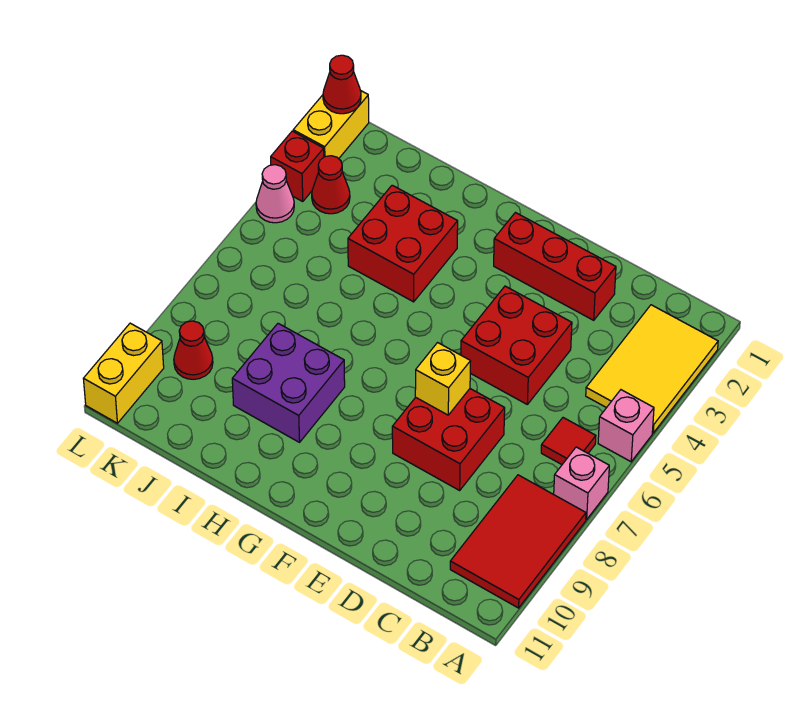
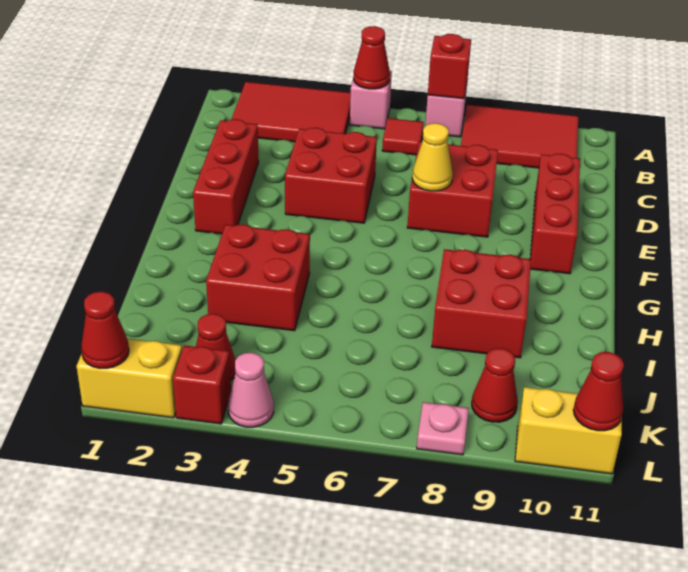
yellow tile A2:B4 level 1 -> red tile A2:B4 level 1
none -> red cone A5 level 2
none -> red brick A7 level 2
none -> red brick D10:F10 level 1
yellow brick E7 level 2 -> yellow cone E7 level 2
purple brick H8:I9 level 1 -> red brick H8:I9 level 1
none -> pink plate L8 level 1
none -> red cone L11 level 2

